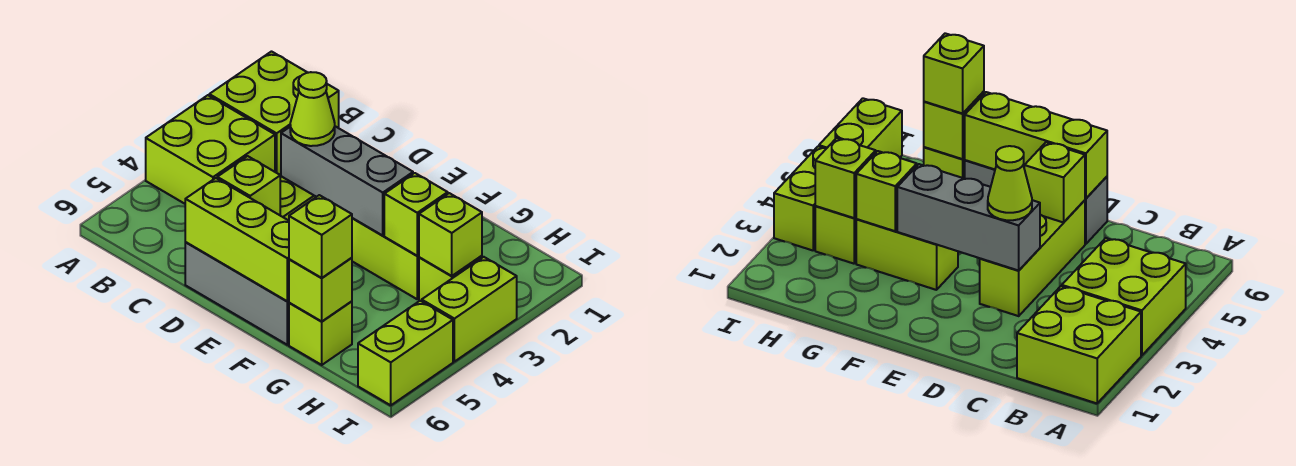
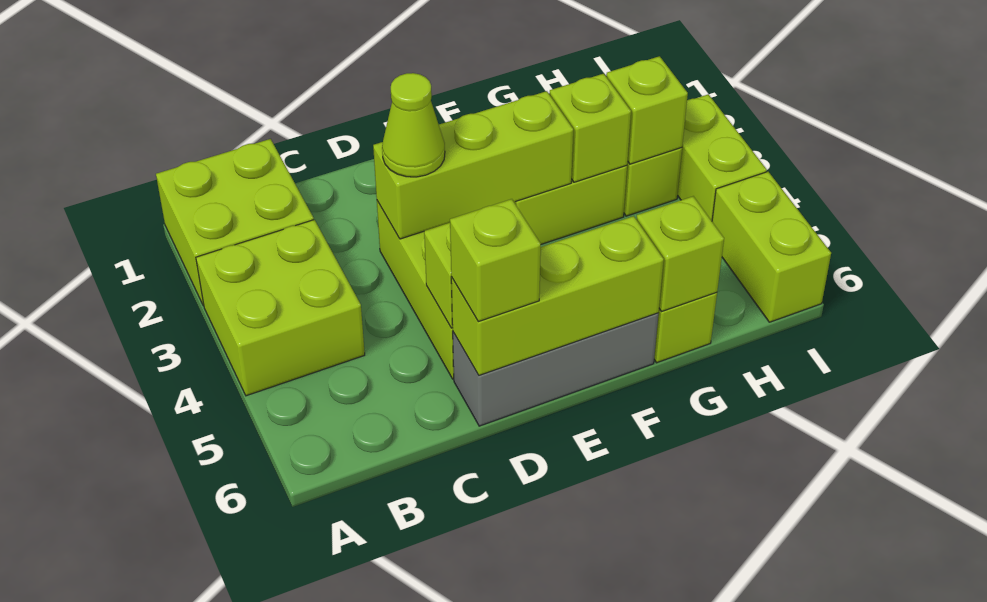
grey brick D3:F3 level 2 -> lime brick D3:F3 level 2
lime brick G6 level 3 -> lime brick D6 level 3

